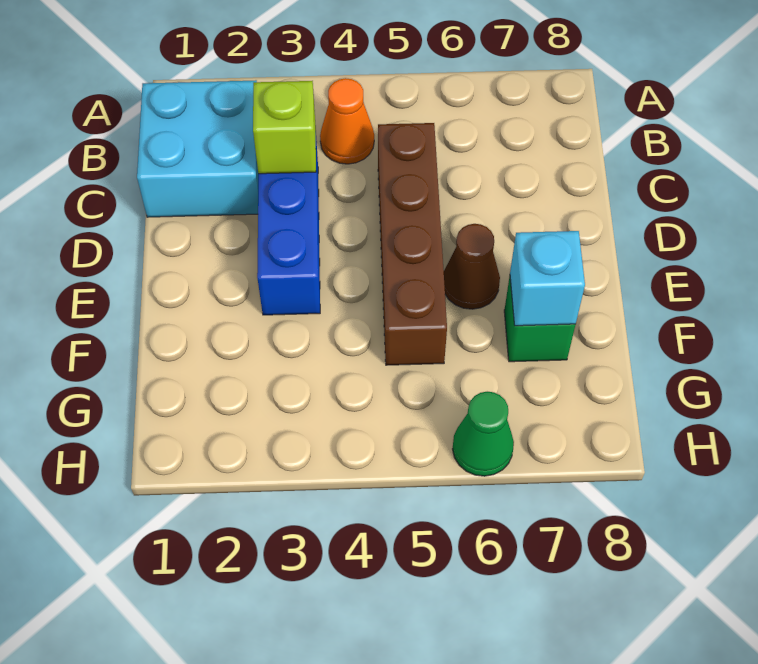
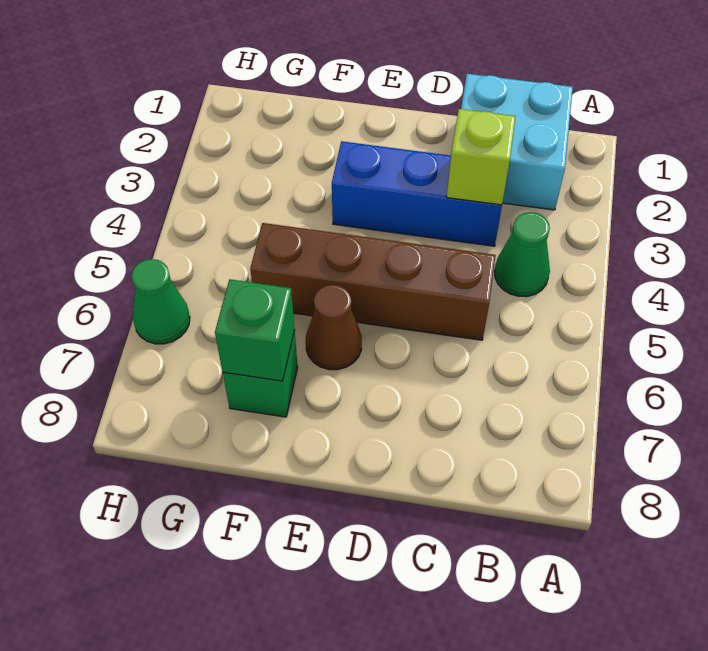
orange cone B4 level 1 -> green cone B4 level 1
cyan brick F7 level 2 -> green brick F7 level 2

